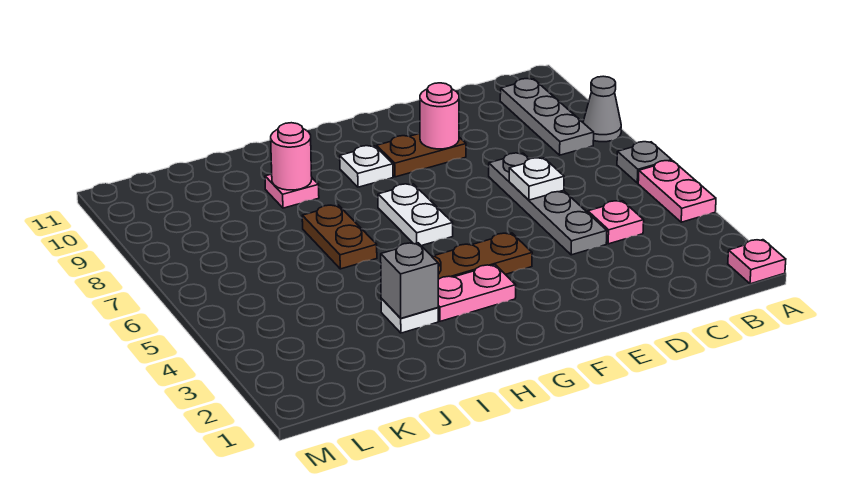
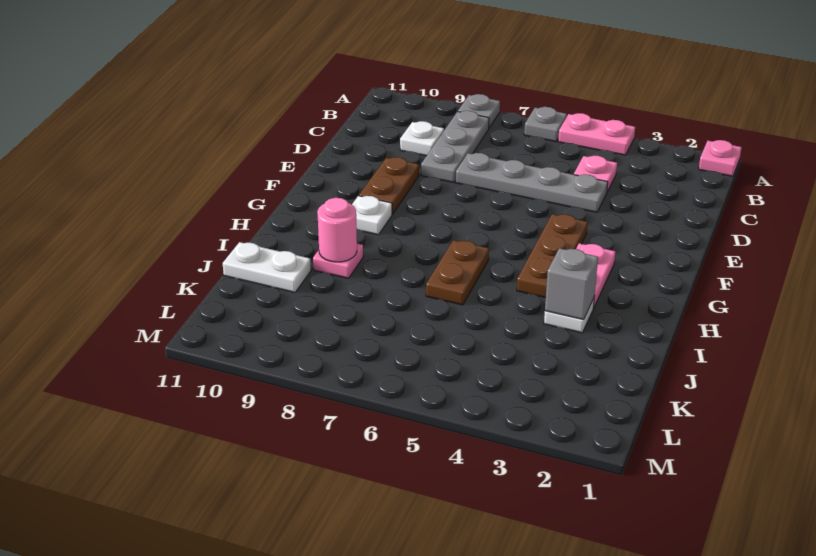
grey cone A8 level 1 -> grey plate A8 level 1
grey plate B8:B10 level 1 -> grey plate B8:D8 level 1
white plate D6 level 2 -> white plate C9 level 1
pink round brick E9 level 2 -> none
white plate G6:G7 level 1 -> white plate J10:J11 level 1
brown plate I6:I7 level 1 -> brown plate H6:I6 level 1

